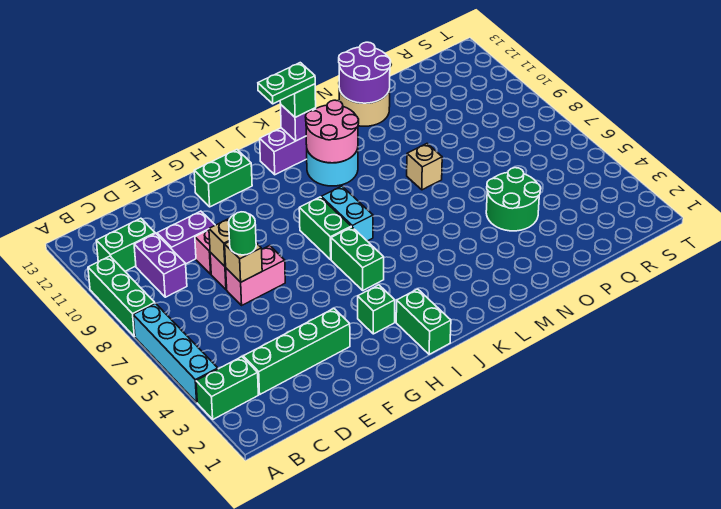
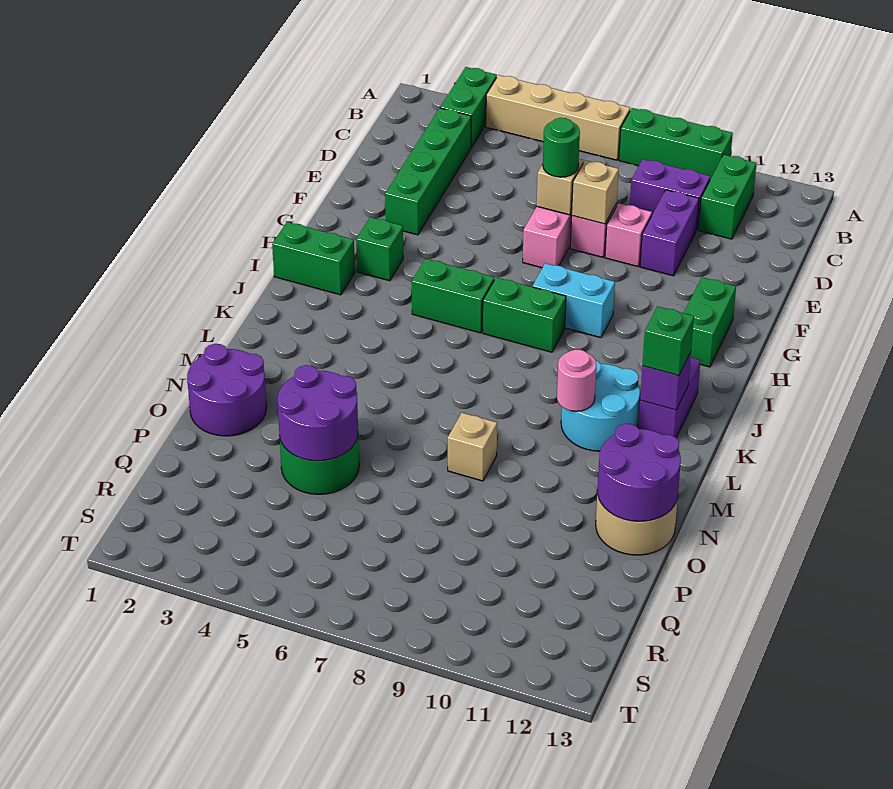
cyan brick A4:A7 level 1 -> tan brick A4:A7 level 1
cyan brick J7:J8 level 1 -> cyan brick H8:H9 level 1
green plate J12:K12 level 4 -> none
pink round brick K10:L11 level 2 -> pink round brick L10 level 2
none -> purple round brick N1:O2 level 1
none -> purple round brick O4:P5 level 2

